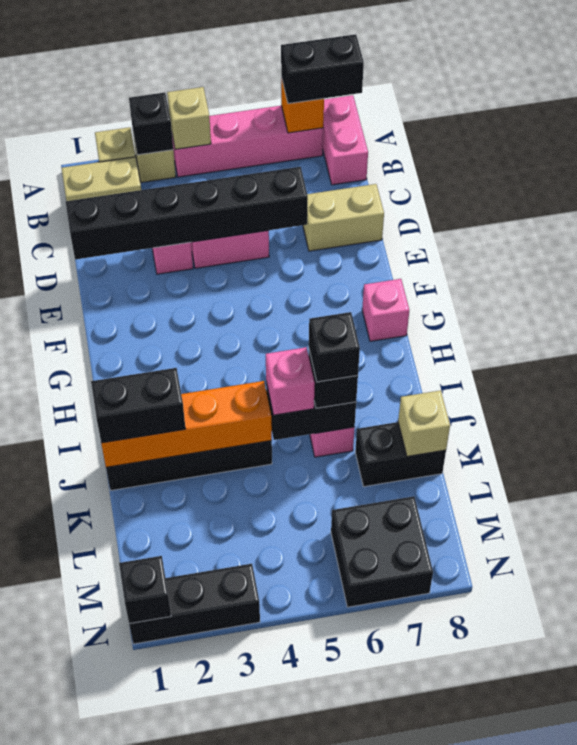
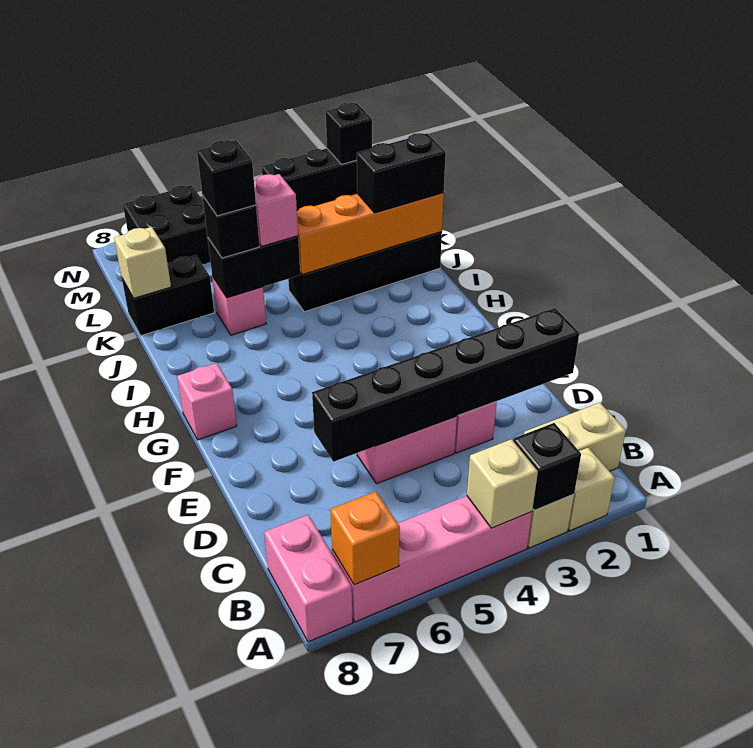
black brick A7:A8 level 3 -> none
tan brick D7:D8 level 1 -> none

